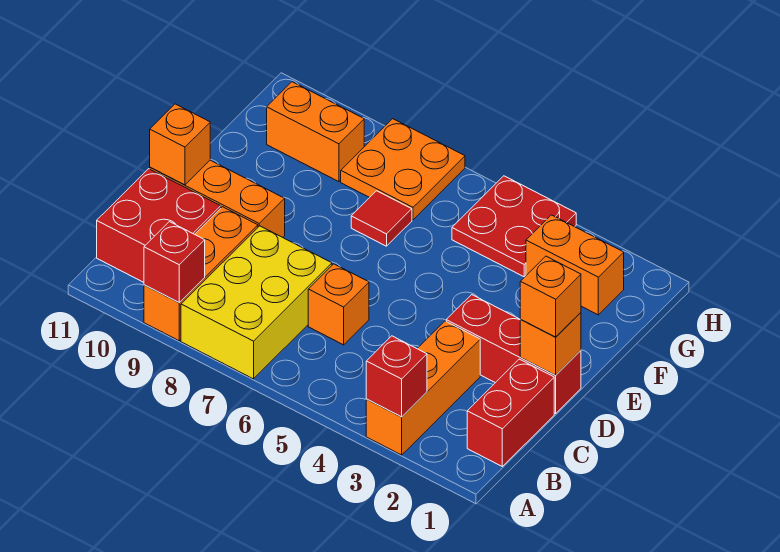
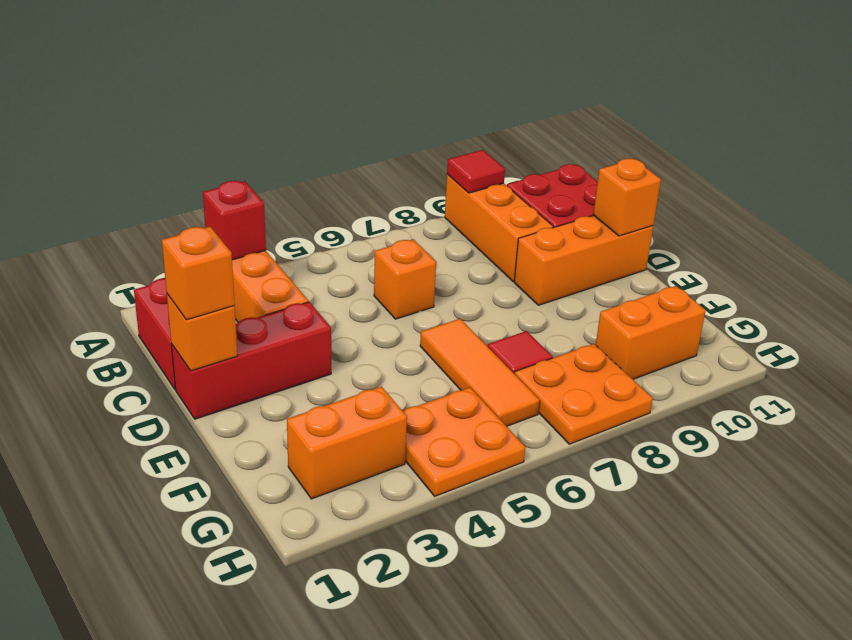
yellow brick A7:C8 level 1 -> none
red brick A9 level 2 -> red tile A9 level 2
none -> orange tile E6:G6 level 1
red plate G4:H5 level 1 -> orange plate G4:H5 level 1

